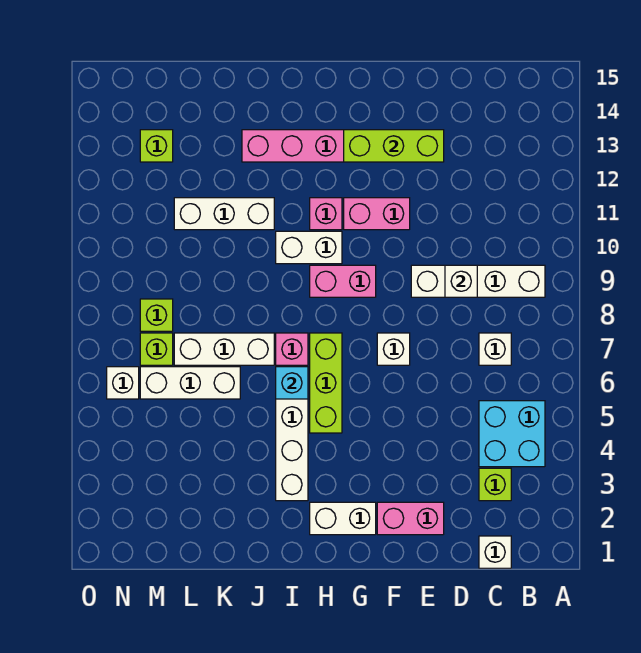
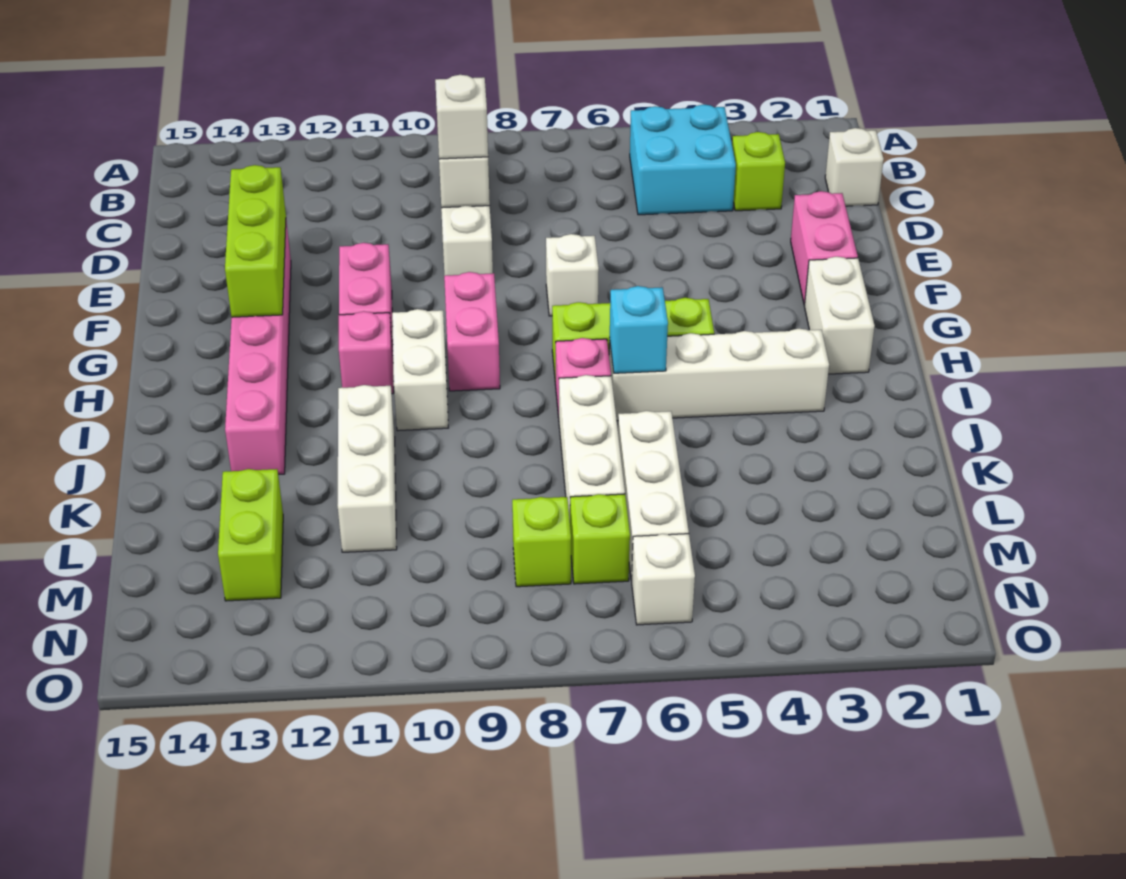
white brick C7 level 1 -> white brick D9 level 3
lime brick M13 level 1 -> lime brick L13:M13 level 1

